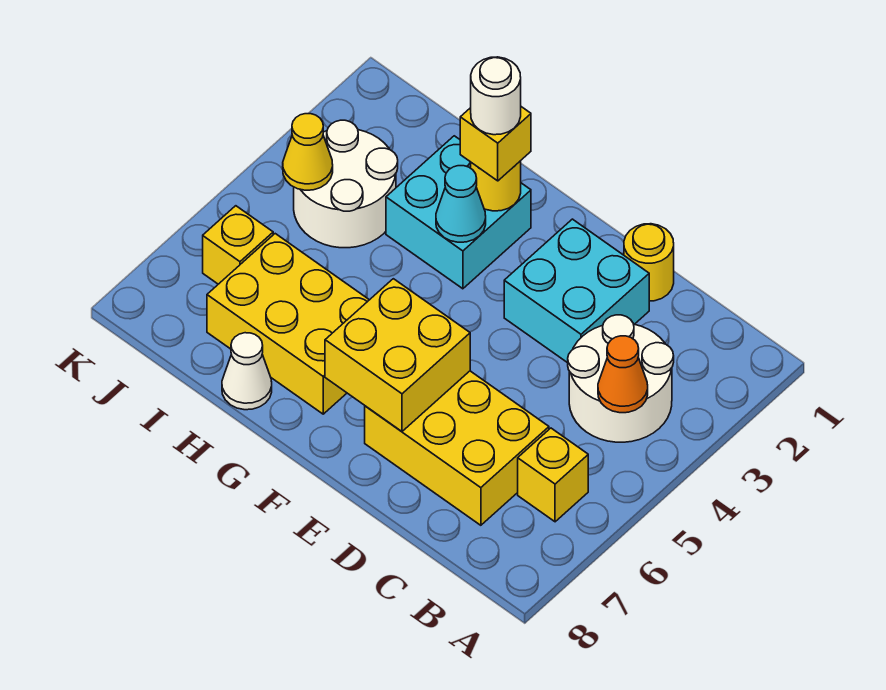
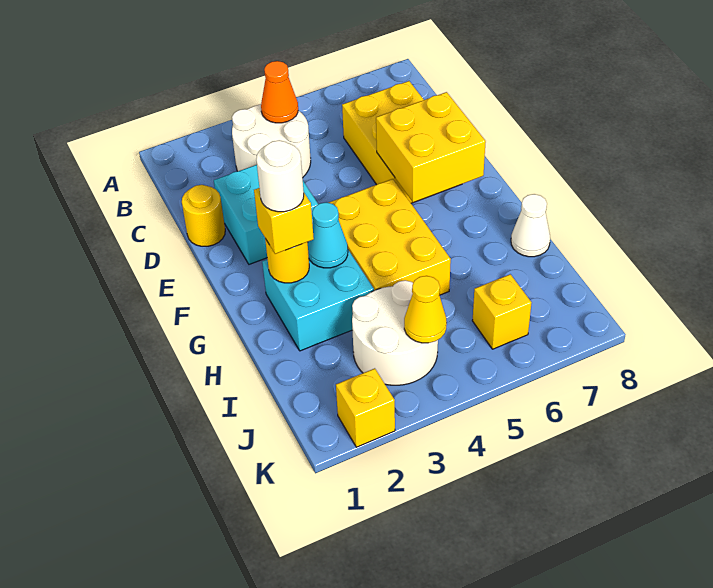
yellow brick B6 level 1 -> yellow brick K2 level 1
yellow brick G6:I7 level 1 -> yellow brick F4:H5 level 1

